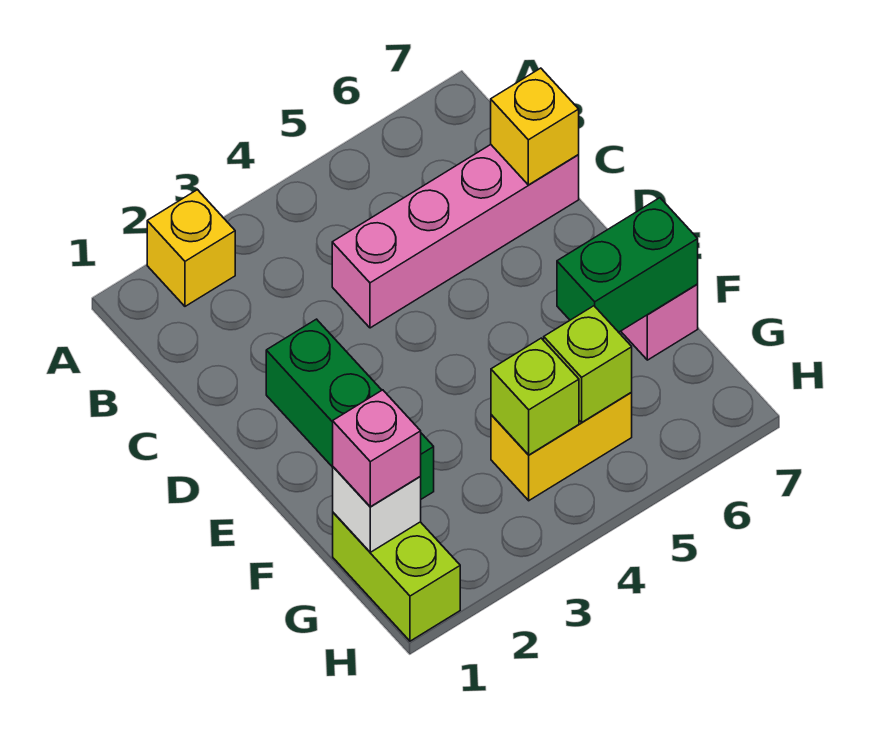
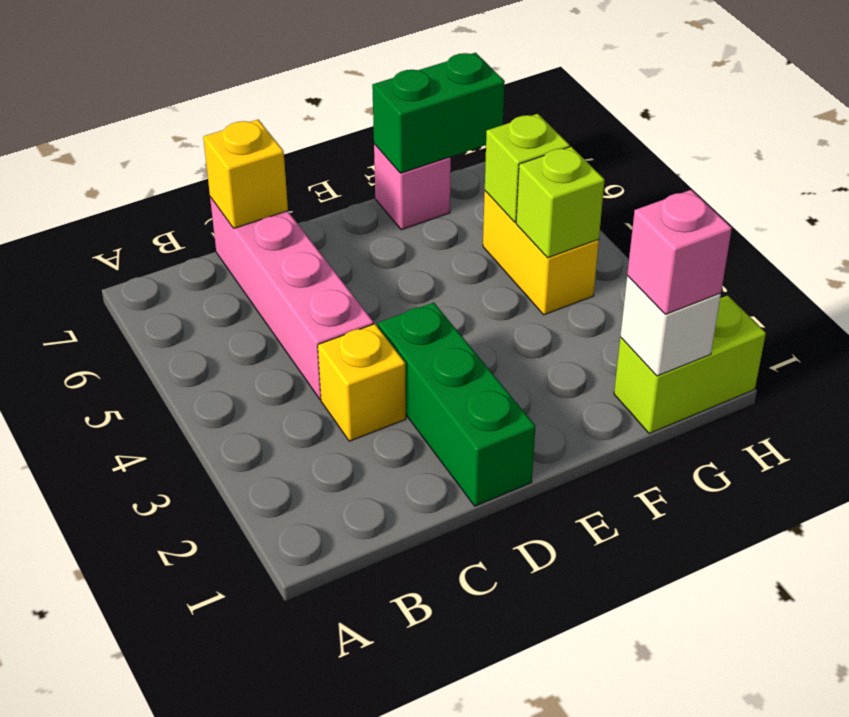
yellow brick A2 level 1 -> yellow brick C3 level 1
green brick D2:F2 level 1 -> green brick D1:D3 level 1
green brick F6:F7 level 2 -> green brick F7:G7 level 2

